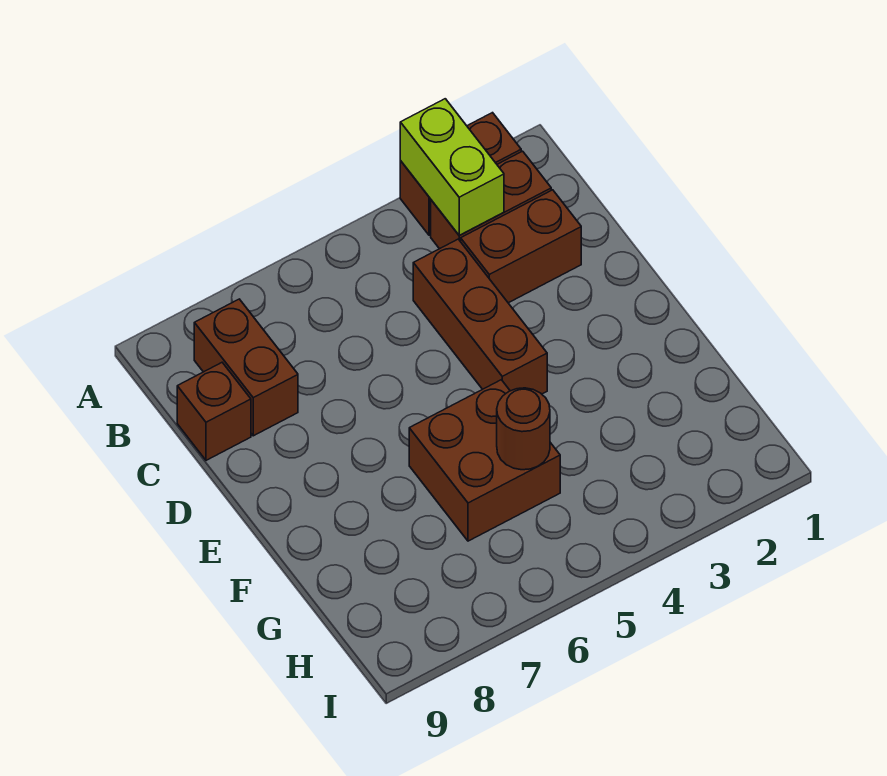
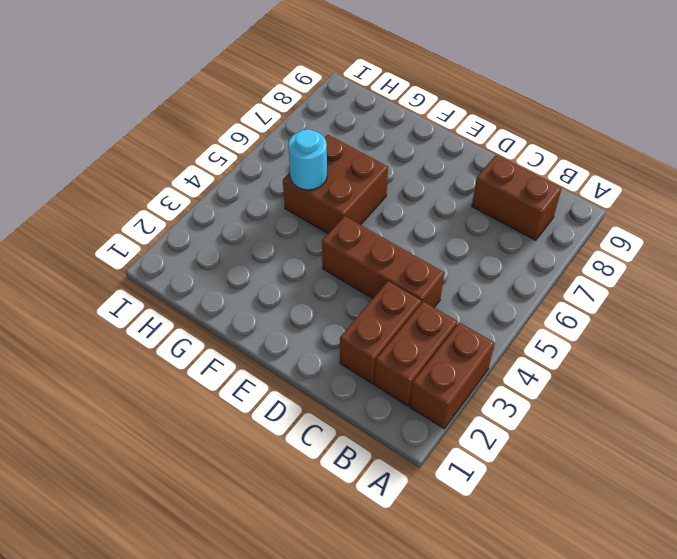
lime brick A3:B3 level 2 -> none
brown brick C9 level 1 -> none
brown round brick G5 level 2 -> cyan round brick G5 level 2

